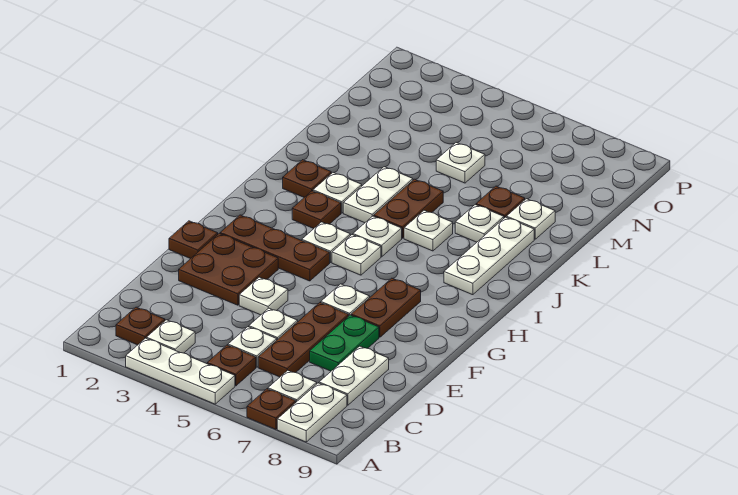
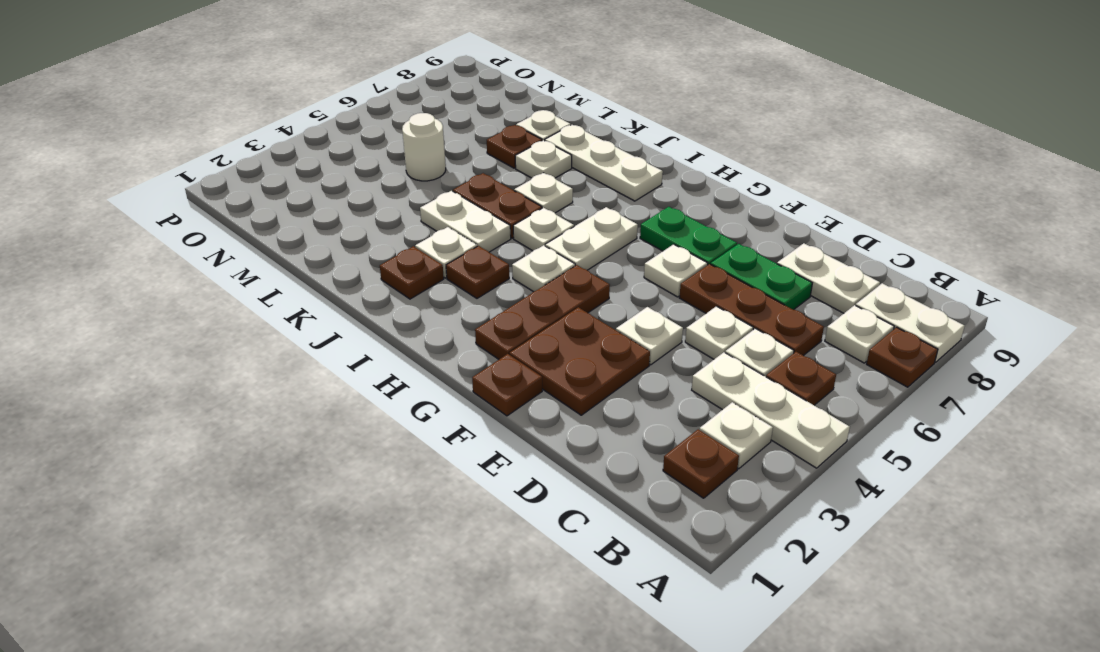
white plate A3:A5 level 1 -> white plate A4:C4 level 1
brown plate F7:G7 level 1 -> green plate F7:G7 level 1
white plate H5 level 1 -> white plate H5:H6 level 1
white plate M5 level 1 -> white round brick M5 level 1

